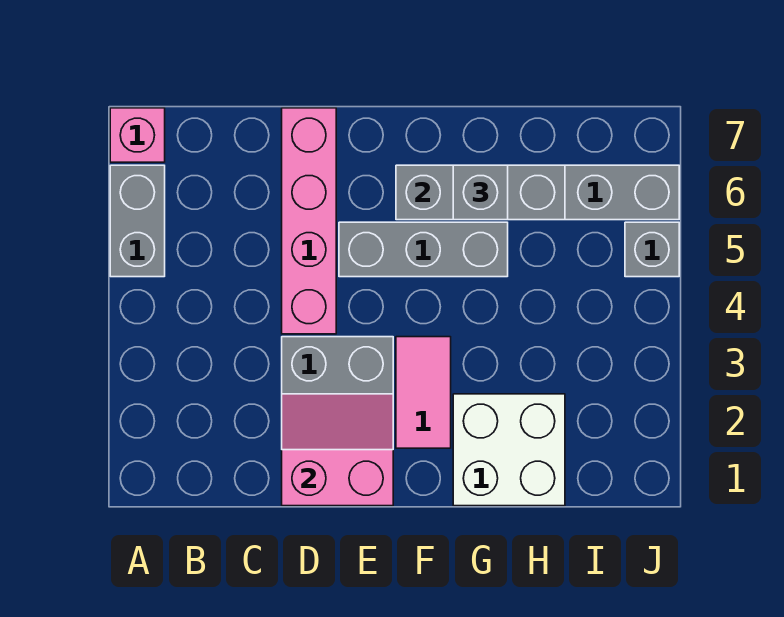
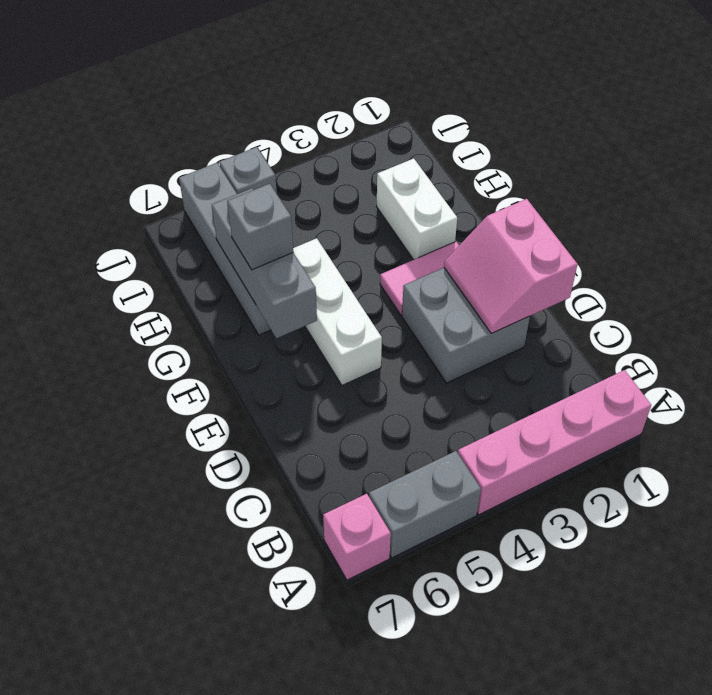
pink brick D4:D7 level 1 -> pink brick A1:A4 level 1
grey brick E5:G5 level 1 -> white brick E5:G5 level 1
white brick G1:H2 level 1 -> white brick G2:H2 level 1

